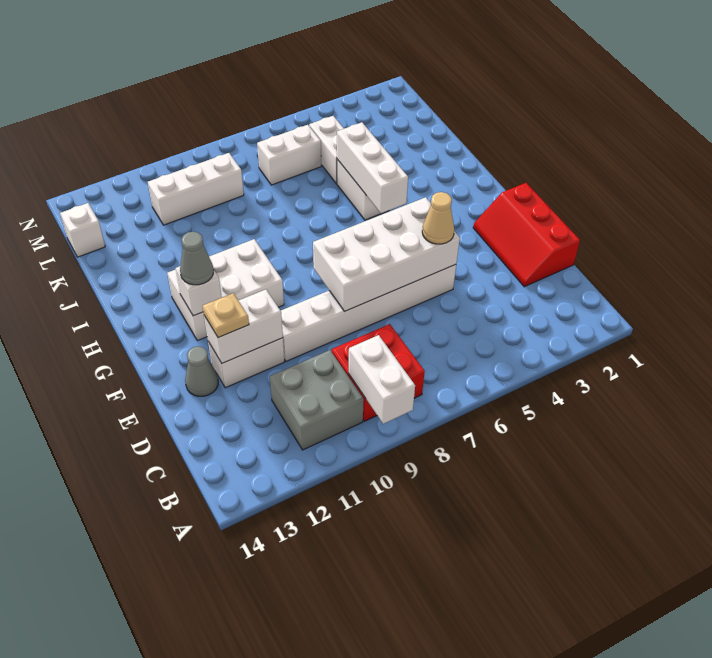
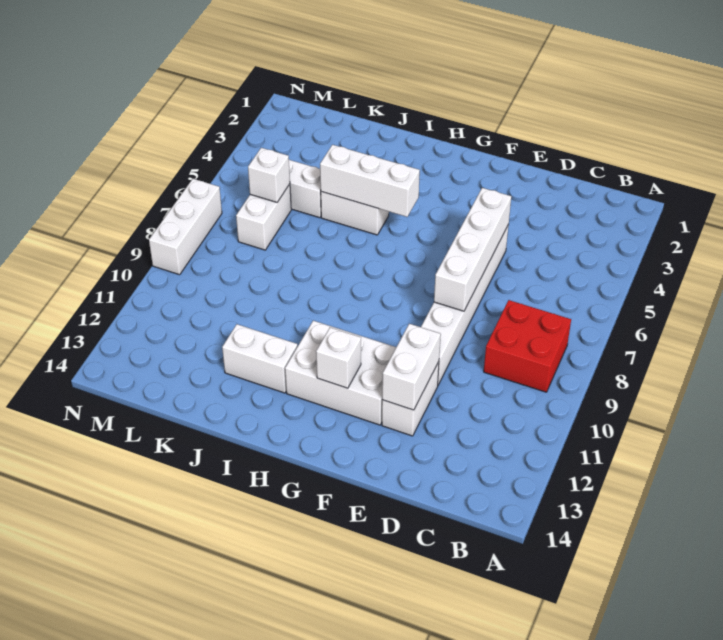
white brick A9:B9 level 2 -> white brick I12:J12 level 1
grey brick B10:C11 level 1 -> none
red slope D1:F2 level 1 top 1 -> none
white brick E5:F8 level 2 -> white brick E5:E8 level 2
tan cone E5 level 3 -> none
tan plate E12 level 3 -> none
grey cone E13 level 1 -> none
white brick G10:H12 level 1 -> white brick F11:H12 level 1
grey cone G12 level 3 -> none
white brick L9:L11 level 1 -> white brick N7:N9 level 1
white brick L14 level 1 -> white brick L6 level 2

